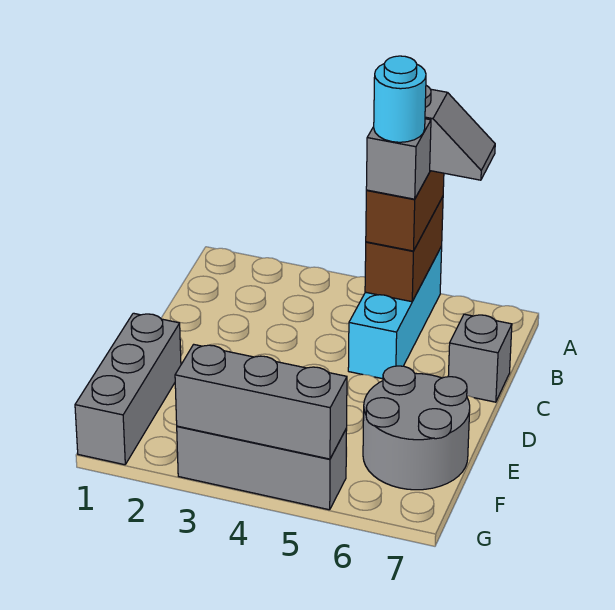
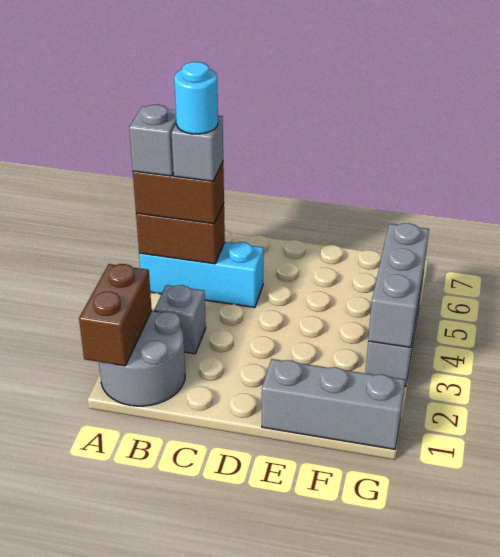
none -> brown brick A1:A2 level 2
grey brick C7 level 1 -> grey brick B3 level 1
grey round brick E6:F7 level 1 -> grey round brick A1:B2 level 1

